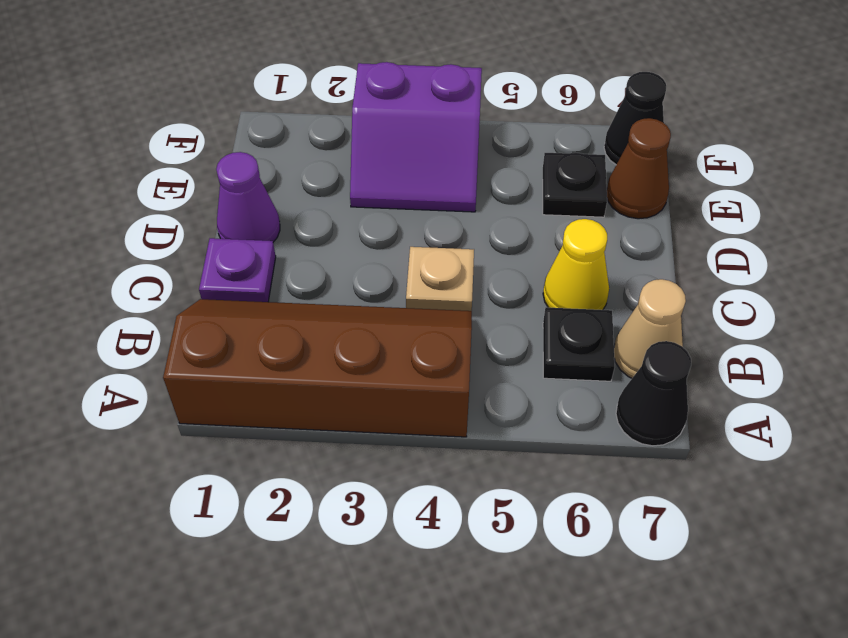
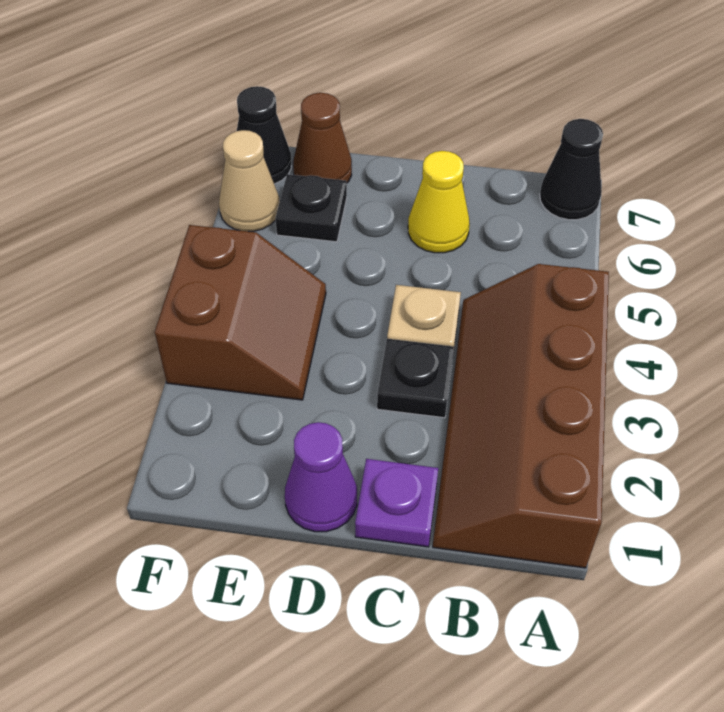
black plate B6 level 1 -> black plate C3 level 1
tan cone B7 level 1 -> tan cone F6 level 1
purple slope E3:F4 level 1 top F -> brown slope E3:F4 level 1 top F

